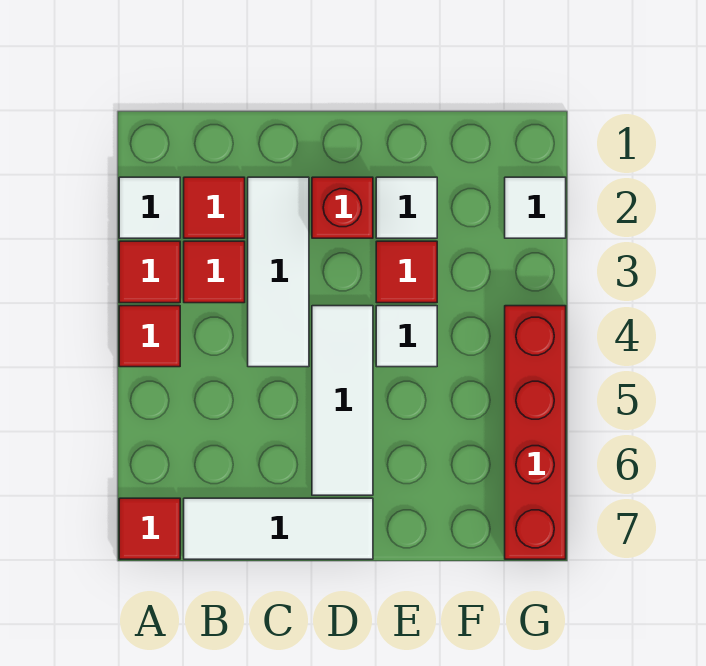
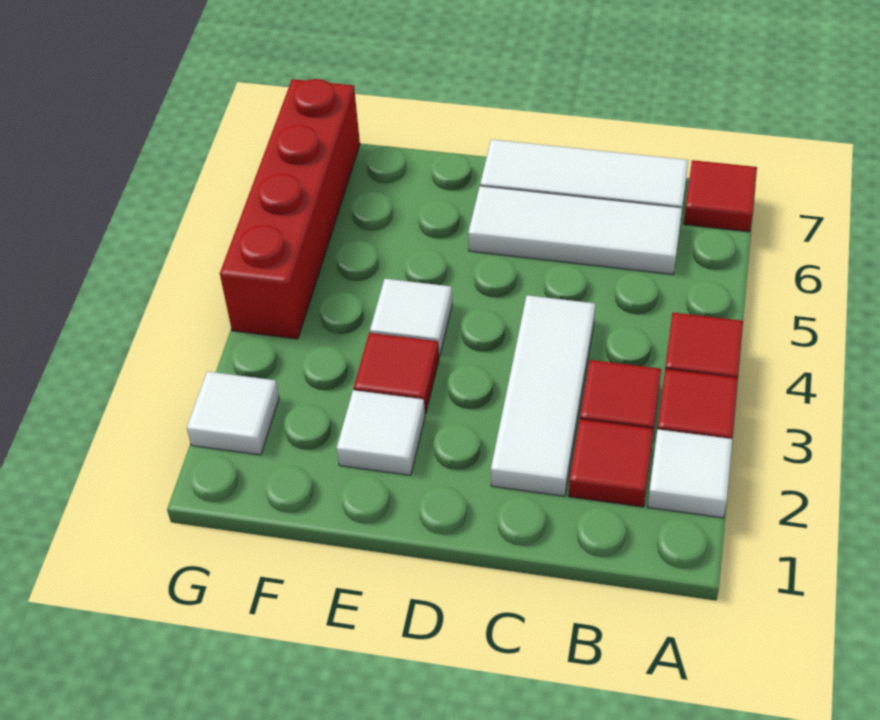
red brick D2 level 1 -> none
white tile D4:D6 level 1 -> white tile B6:D6 level 1

